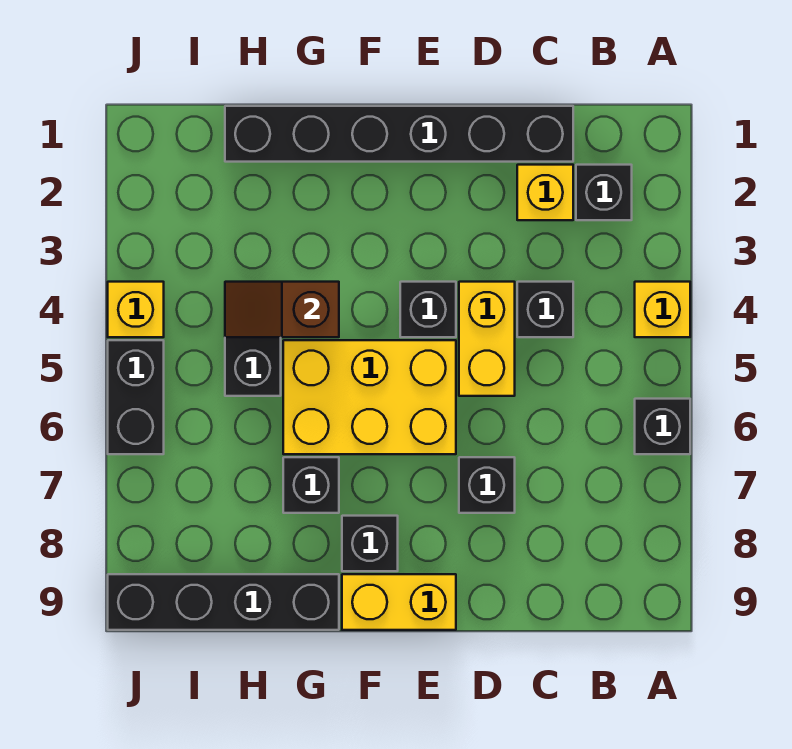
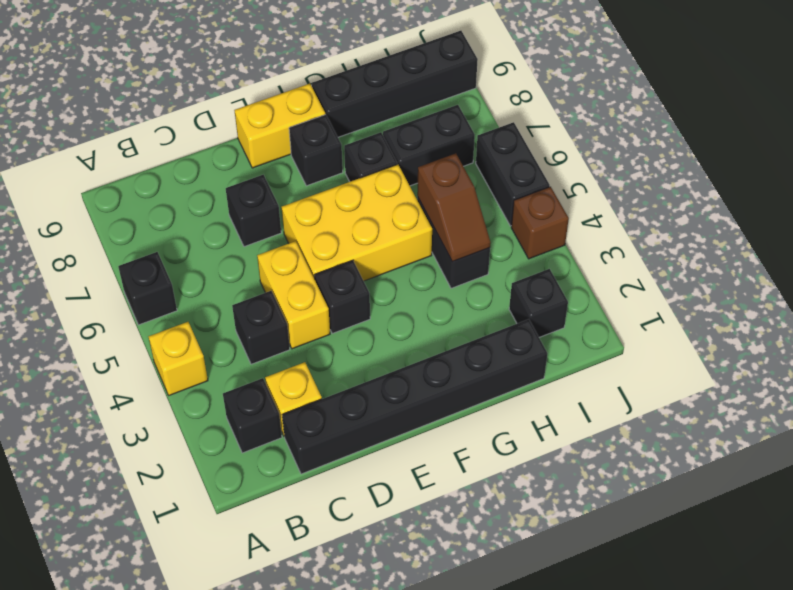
brown slope G4:H4 level 2 top G -> brown slope H4:H5 level 2 top 5
none -> black brick H7:I7 level 1
none -> black brick I2 level 1
yellow brick J4 level 1 -> brown brick J4 level 1

